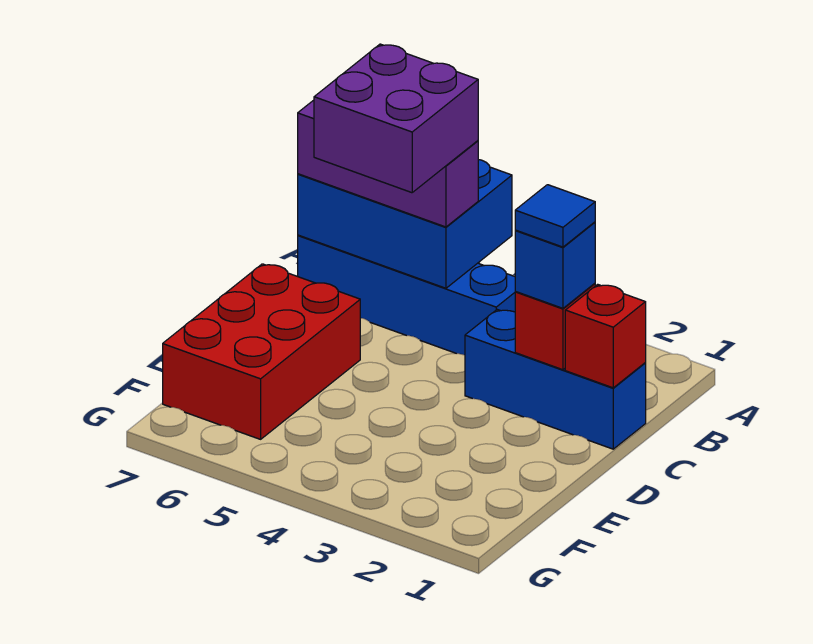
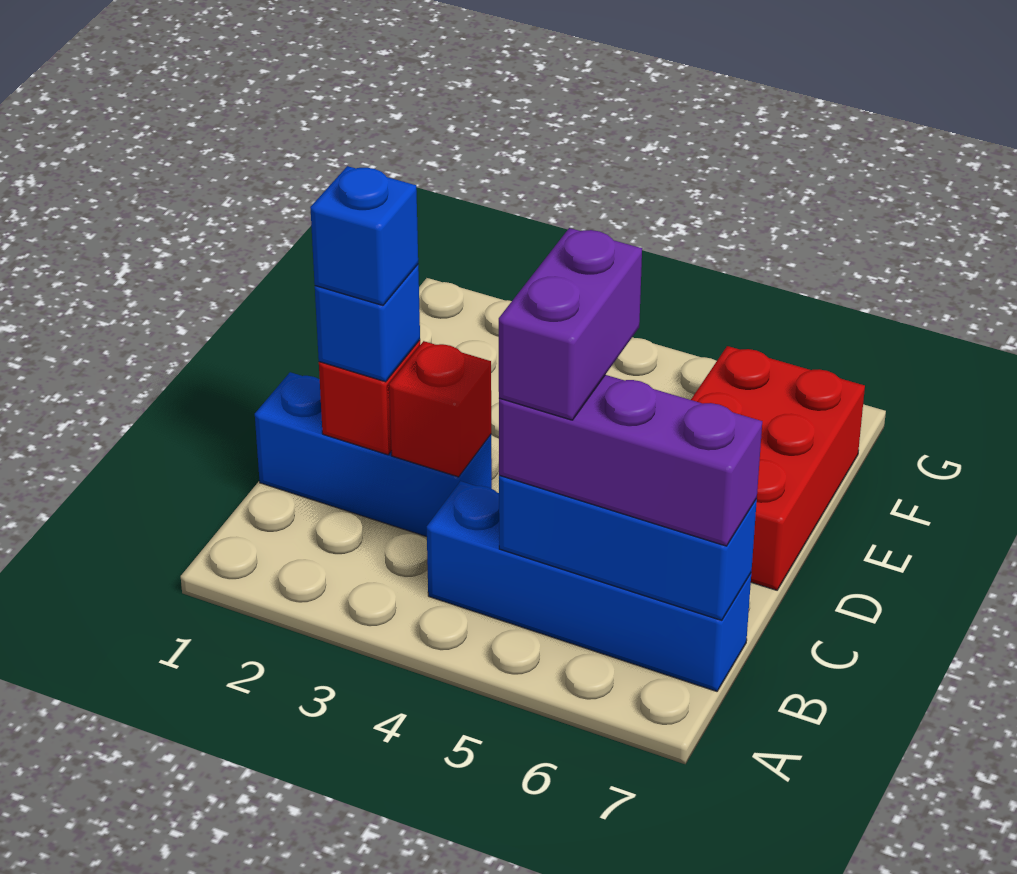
blue brick A5:B7 level 2 -> blue brick B5:B7 level 2
purple brick B5:C6 level 4 -> purple brick B5:C5 level 4
red brick C1 level 2 -> red brick C3 level 2
blue tile C2 level 4 -> blue brick C2 level 4

